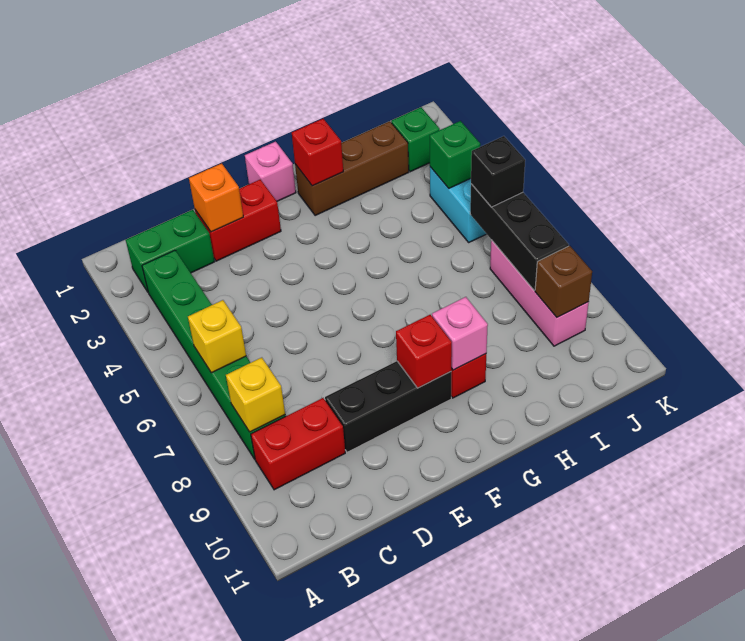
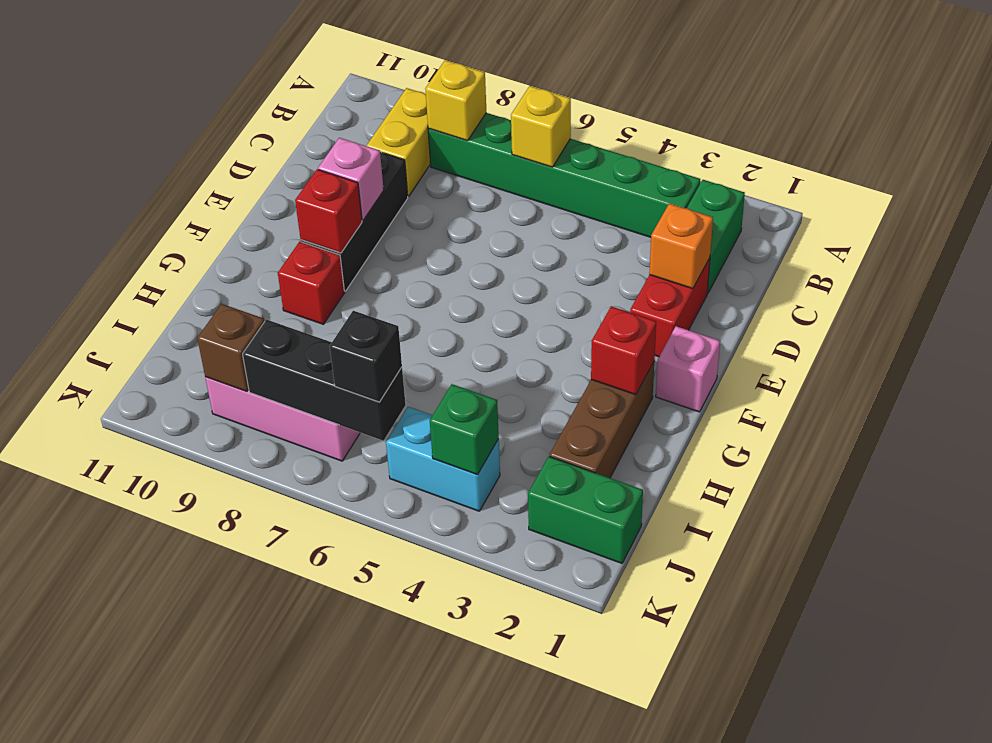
red brick B9:C9 level 1 -> yellow brick B9:C9 level 1
pink brick G9 level 2 -> pink brick E9 level 2
green brick J2 level 1 -> green brick J1:J2 level 1

